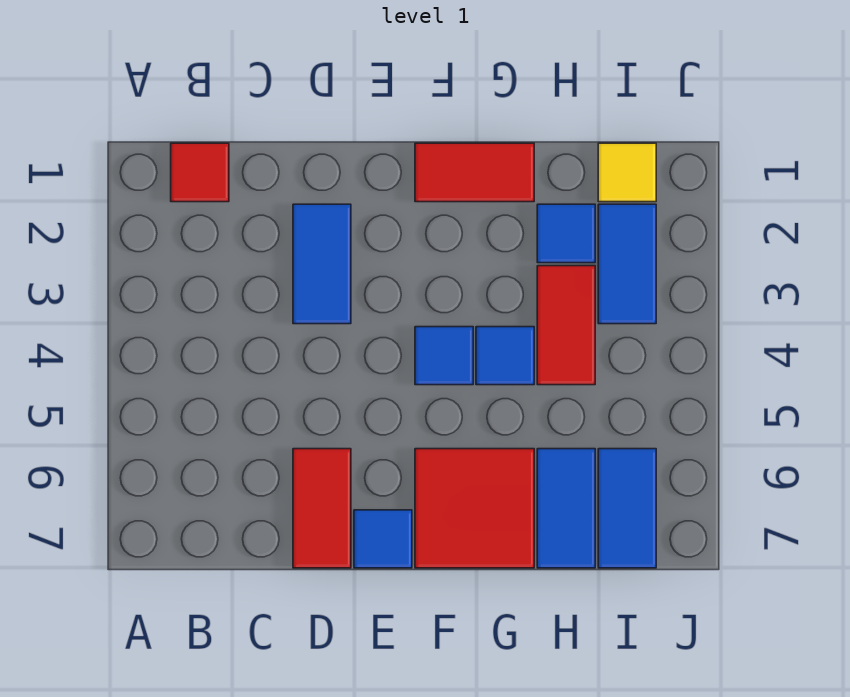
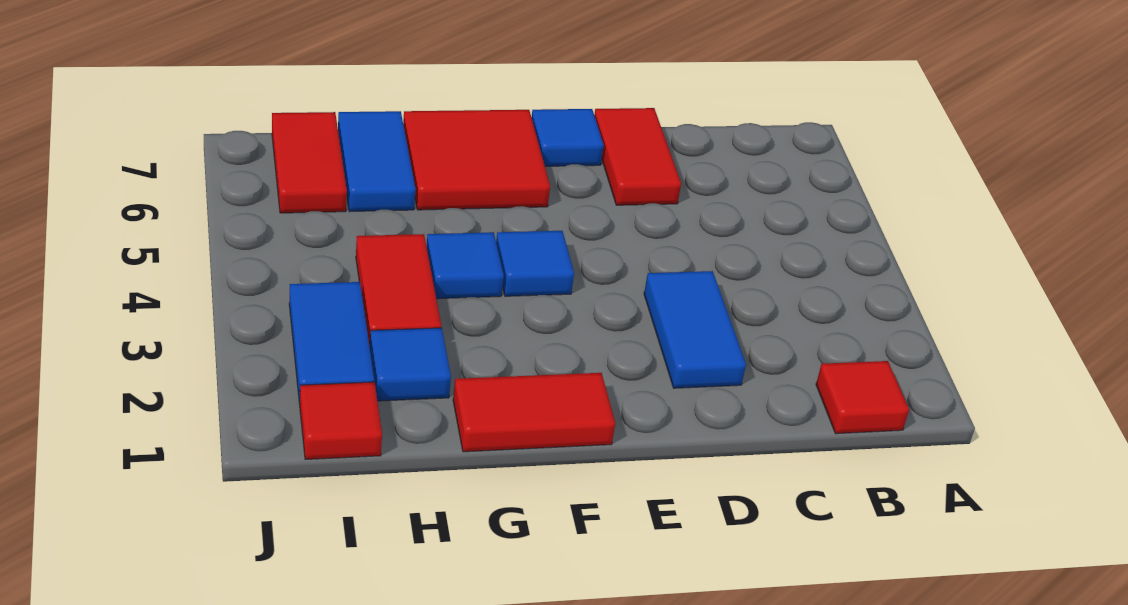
yellow tile I1 level 1 -> red tile I1 level 1
blue tile I6:I7 level 1 -> red tile I6:I7 level 1

